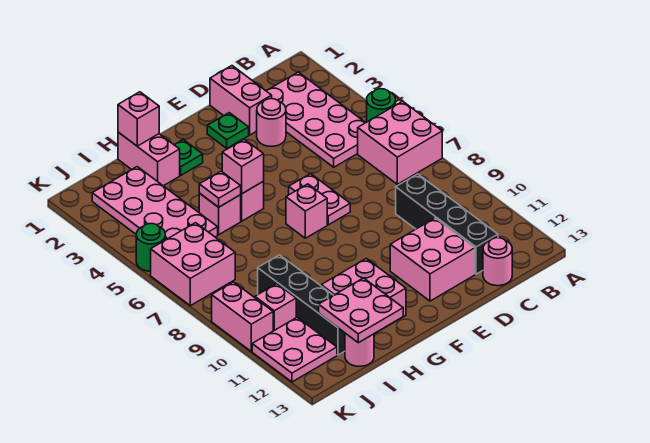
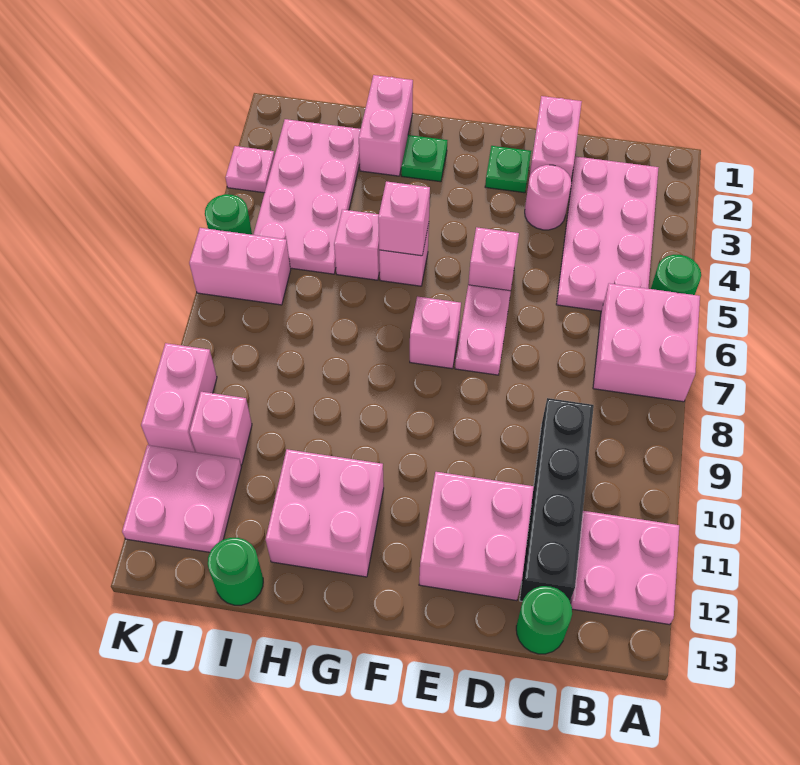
pink round brick C13 level 1 -> green round brick C13 level 1
pink brick H1 level 2 -> pink brick E5 level 1
pink plate H5 level 2 -> pink plate K3 level 1
pink plate H12:I13 level 2 -> pink plate A11:B12 level 1
black brick I9:I12 level 1 -> none
pink round brick I13 level 1 -> green round brick I13 level 1
pink brick J6:K7 level 1 -> pink brick J6:K6 level 1

